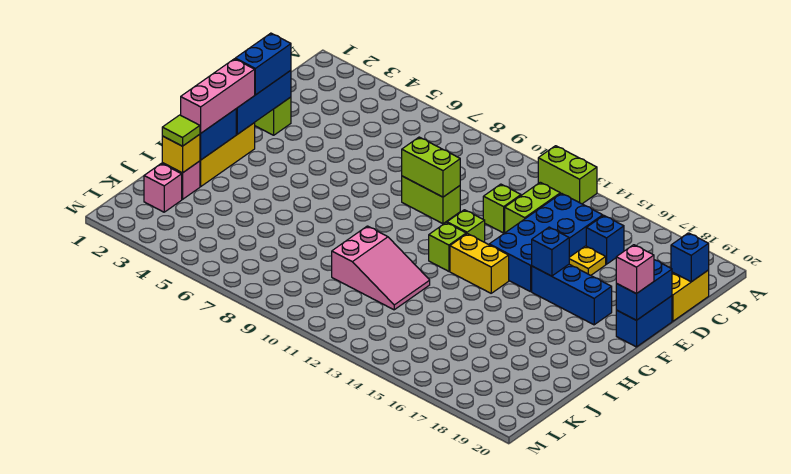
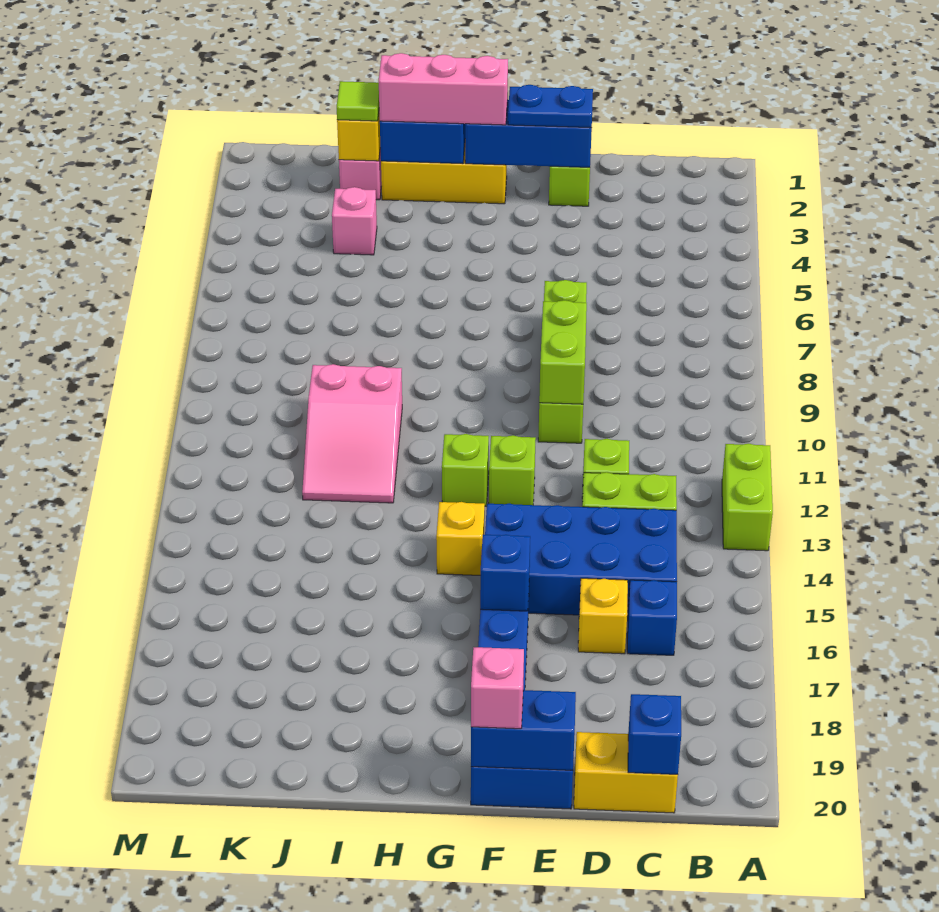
yellow plate D16 level 1 -> yellow brick D16 level 1
blue brick E2:F2 level 3 -> blue plate E2:F2 level 3
lime brick E9:E10 level 1 -> lime brick E7:E10 level 1
yellow brick G13:G14 level 1 -> yellow brick G14 level 1
pink brick K2 level 1 -> pink brick J4 level 1

